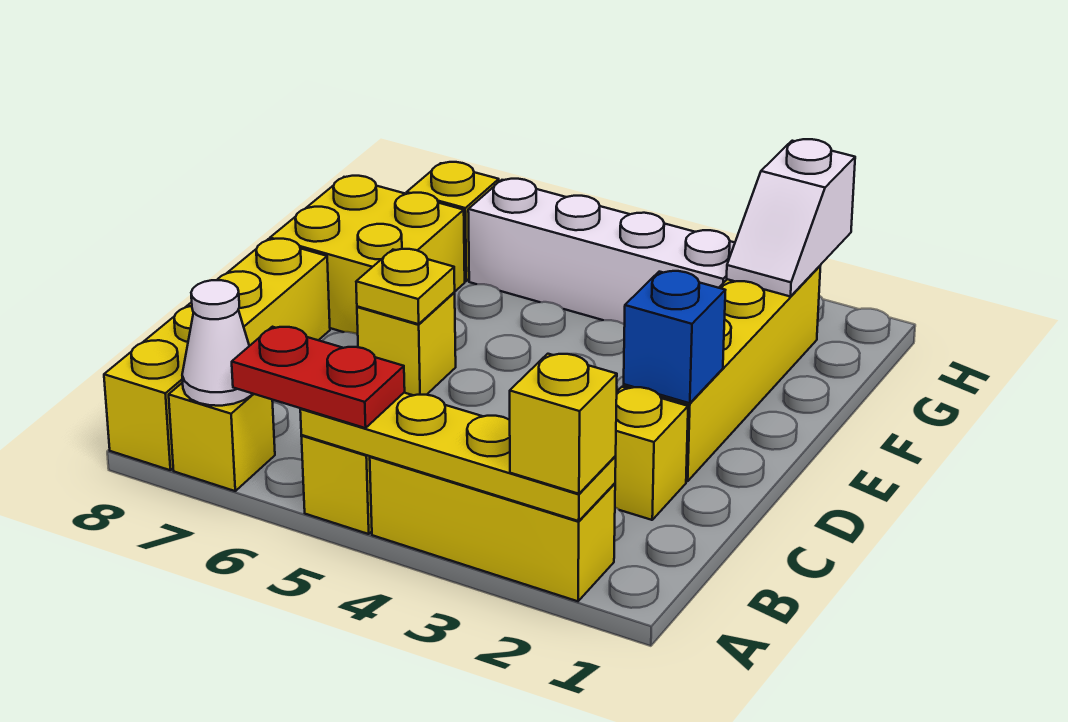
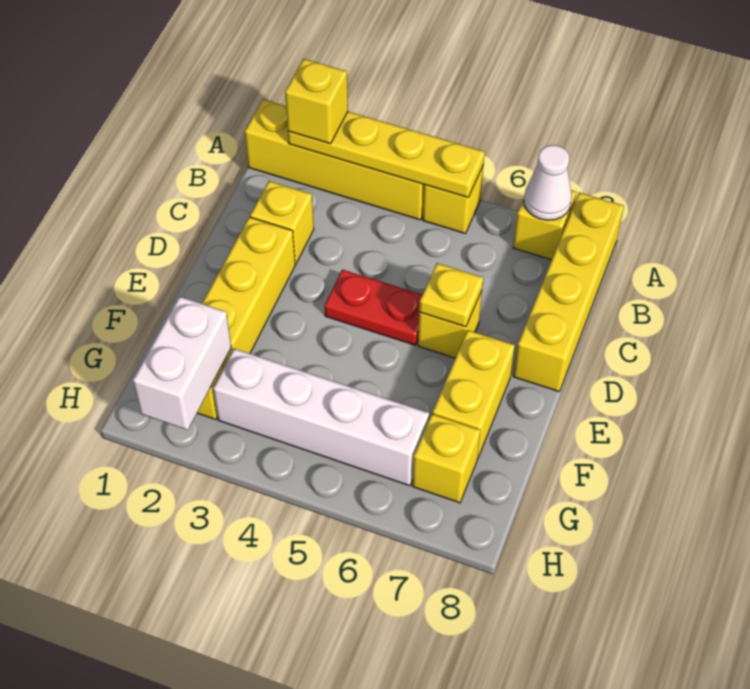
yellow brick A2:A4 level 1 -> yellow brick A1:A4 level 1
red plate A5:A6 level 3 -> red plate D4:D5 level 1
blue brick D2 level 2 -> none
yellow brick E7:F8 level 1 -> yellow brick E7:F7 level 1
white slope G2:H2 level 2 top H -> white brick G2:H2 level 2

